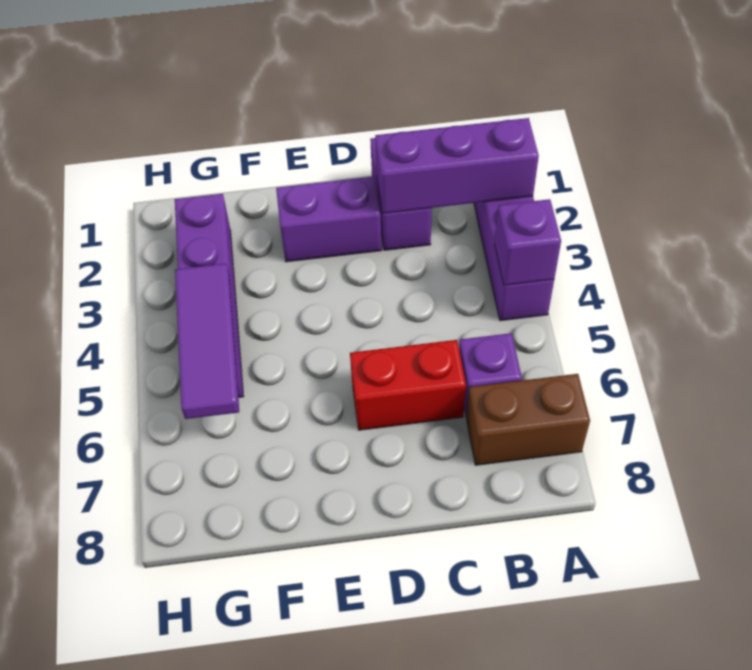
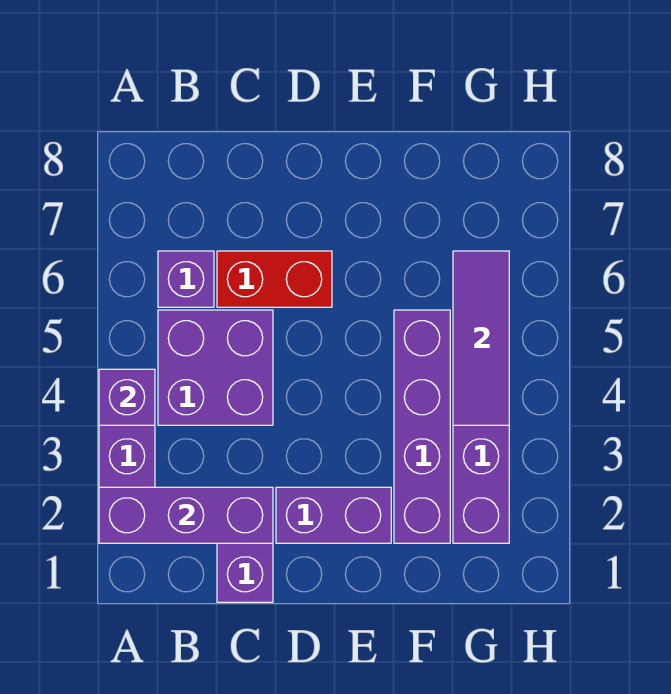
brown brick A7:B7 level 1 -> none
none -> purple brick B4:C5 level 1
none -> purple brick F2:F5 level 1

